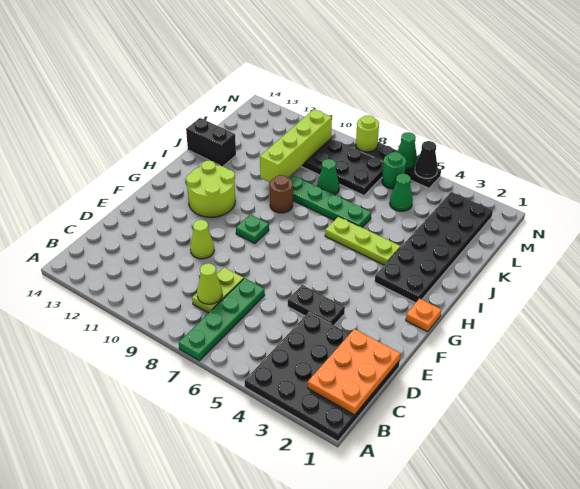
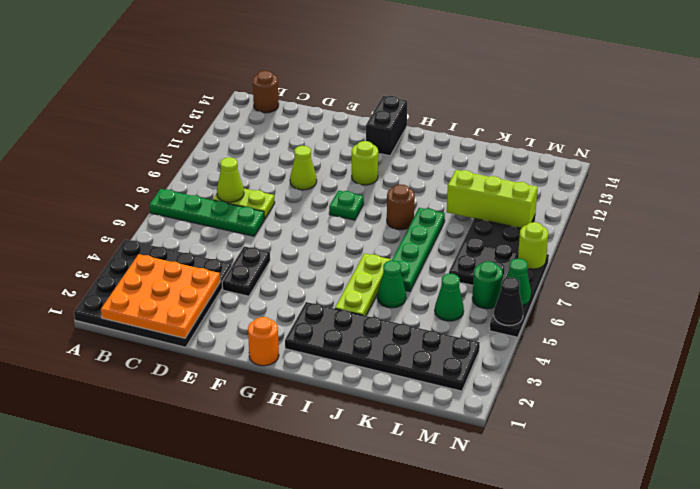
orange plate B1:D2 level 2 -> orange plate B1:D3 level 2
none -> brown round brick B14 level 1
orange plate G1 level 1 -> orange round brick G1 level 1
lime round brick G11:H12 level 1 -> lime round brick G11 level 1
lime brick J10:M10 level 2 -> lime brick K10:M10 level 2
black brick J13:J14 level 1 -> black brick G13:G14 level 1
green cone K8 level 1 -> green cone J5 level 1

